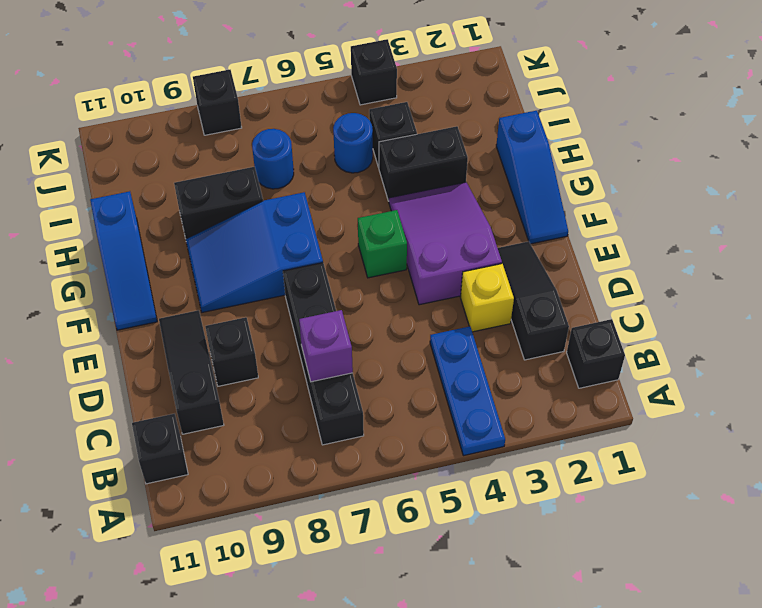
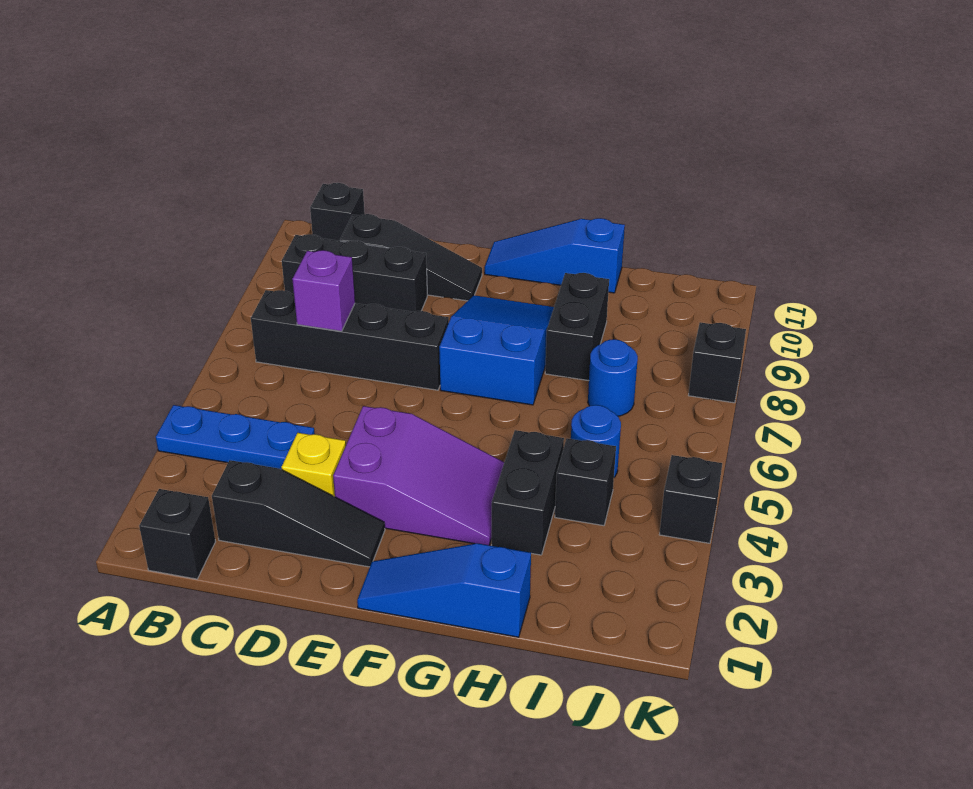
black brick D9 level 1 -> black brick B9:D9 level 1
green brick F5 level 1 -> none

